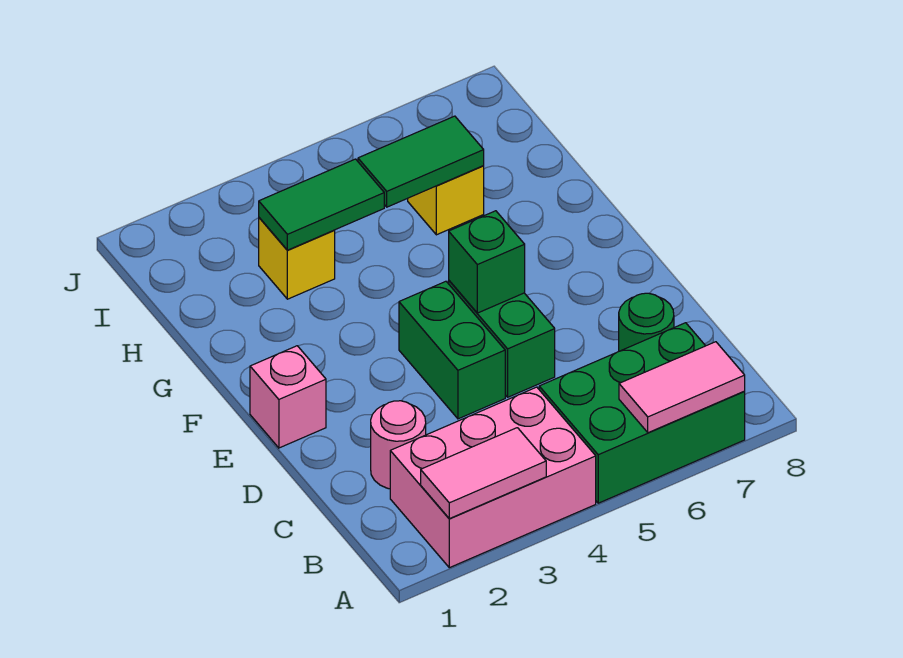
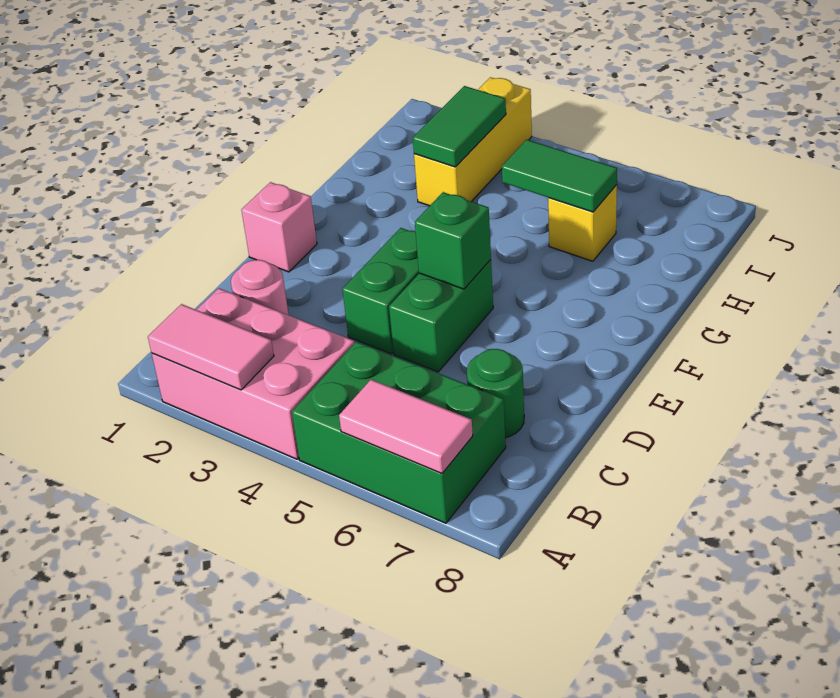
yellow brick H3 level 1 -> yellow brick H3:J3 level 1
green tile H3:H4 level 2 -> green tile H3:I3 level 2

